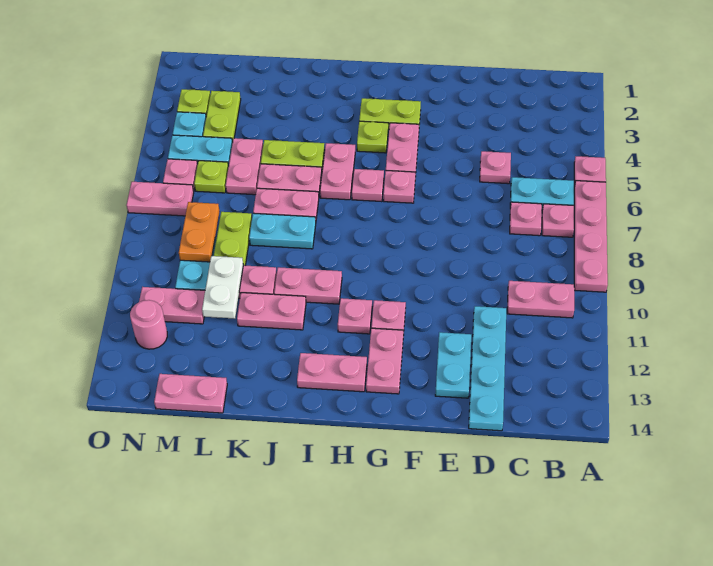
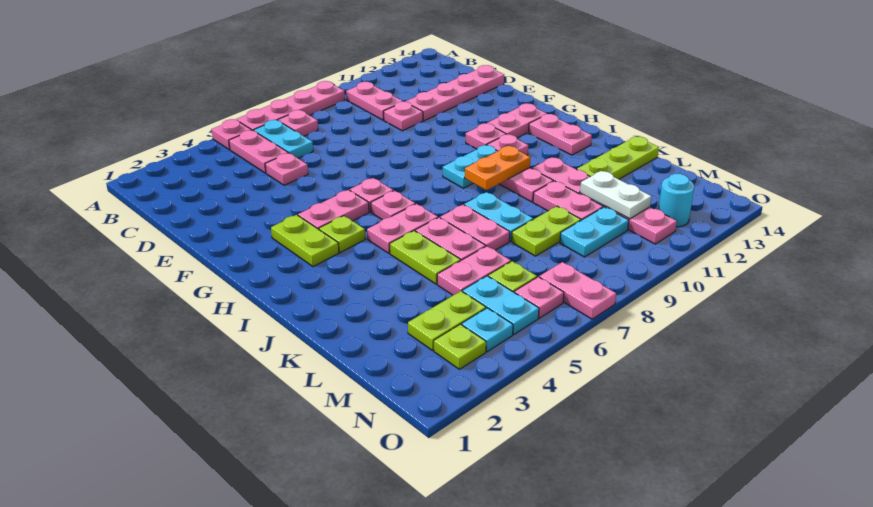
pink plate C7 level 1 -> pink plate D10 level 1
cyan plate D11:D14 level 1 -> pink plate D11:D14 level 1
cyan plate E12:E13 level 1 -> cyan plate H9:H10 level 1
none -> lime plate K12:K14 level 1
white plate L10:L11 level 2 -> white plate L11:M11 level 2
pink plate L14:M14 level 1 -> pink plate B5:C5 level 1
orange plate M8:M9 level 2 -> orange plate I9:I10 level 2
pink round brick N12 level 1 -> cyan round brick N12 level 1

